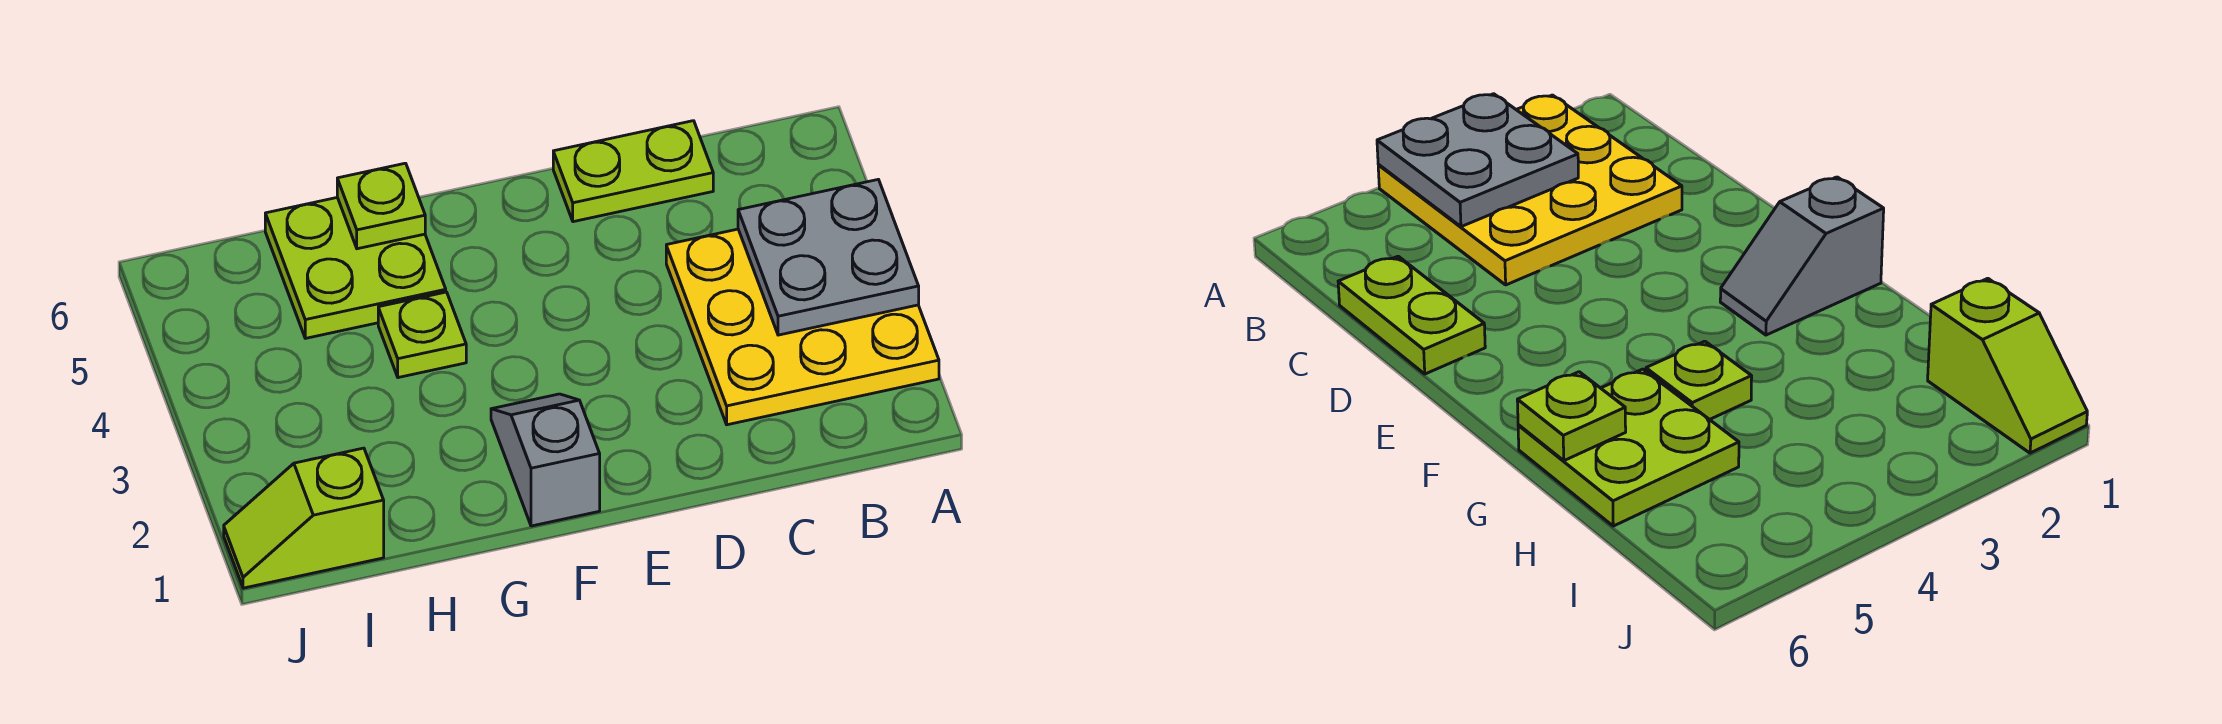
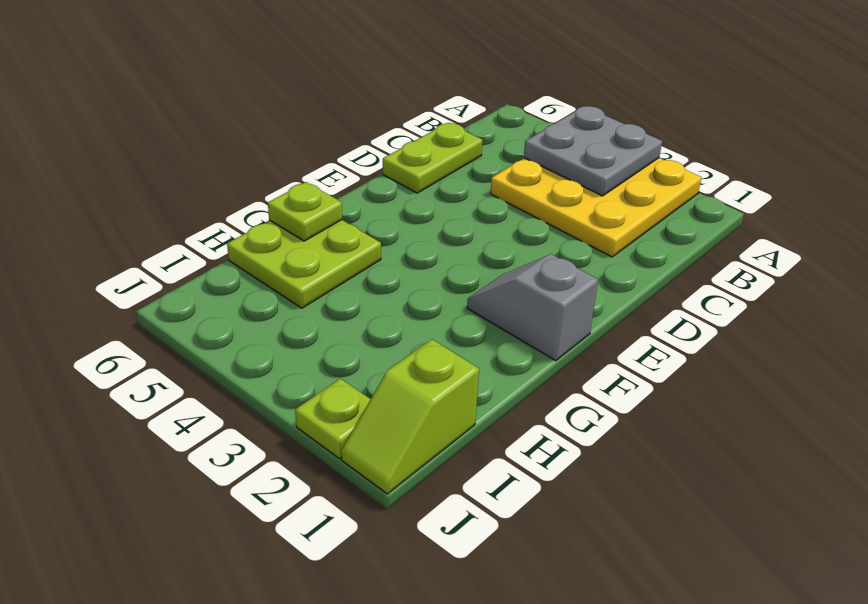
lime plate G4 level 1 -> lime plate J2 level 1

